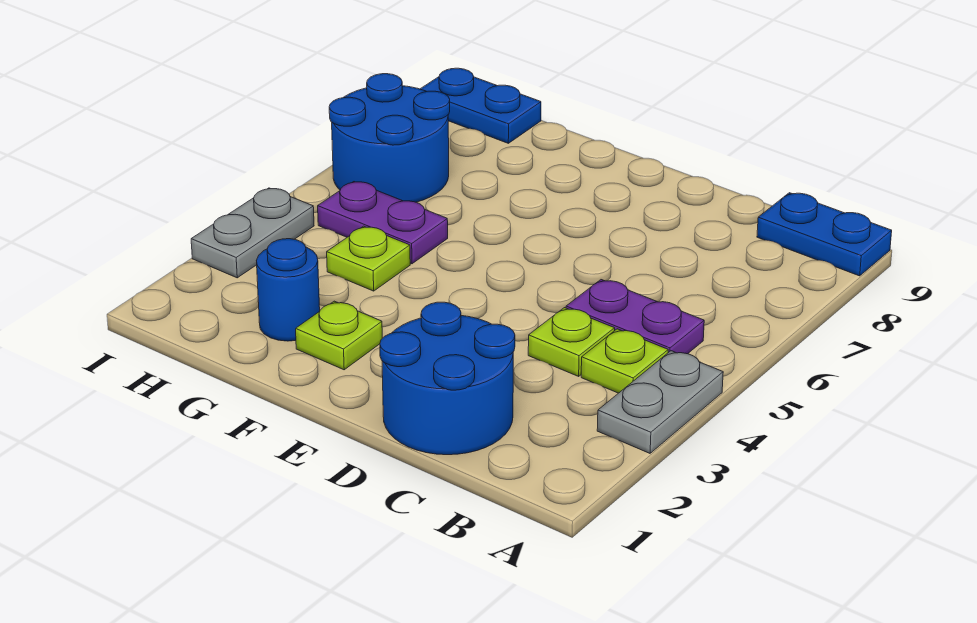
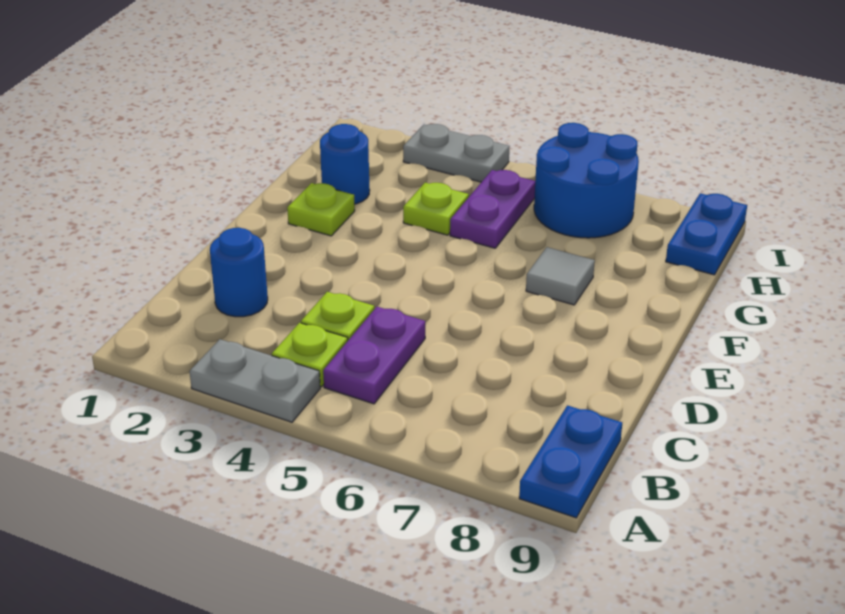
blue round brick C1:D2 level 1 -> blue round brick C2 level 1
none -> grey tile F7 level 1

